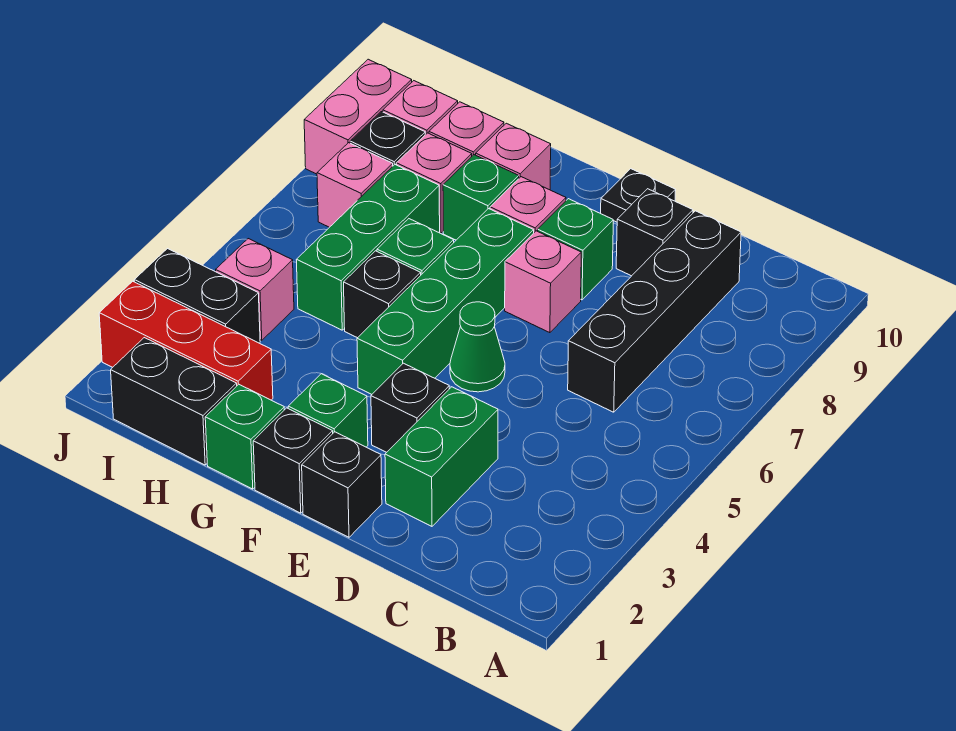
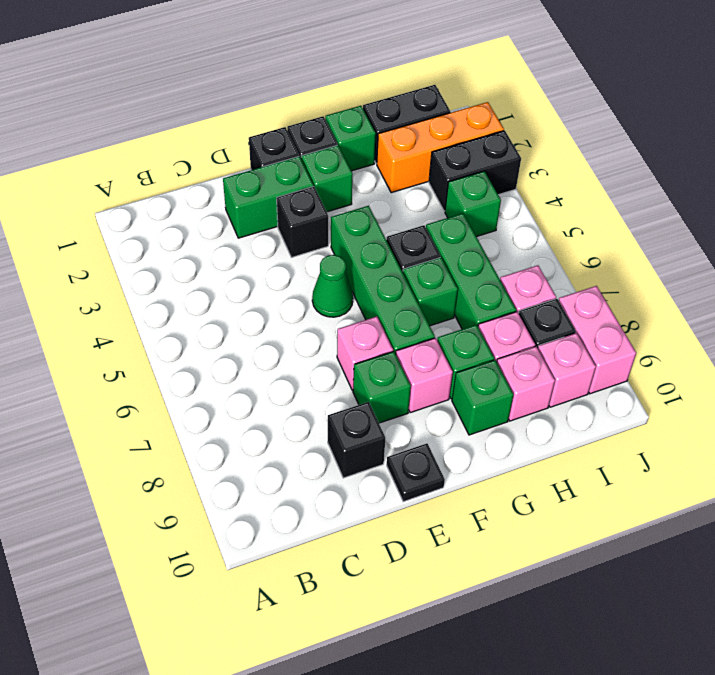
black brick C6:C9 level 1 -> none
green brick D2:D3 level 1 -> green brick D2:E2 level 1
pink brick G9 level 1 -> green brick G9 level 1
red brick H2:J2 level 1 -> orange brick H2:J2 level 1
pink brick I4 level 1 -> green brick I4 level 1

